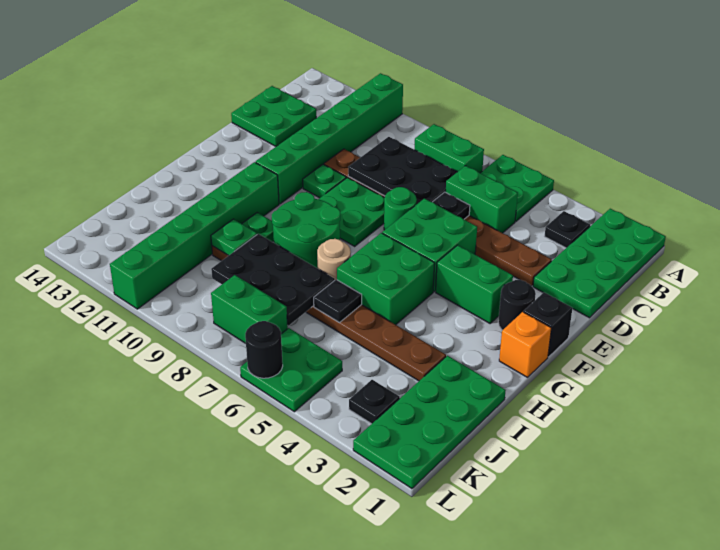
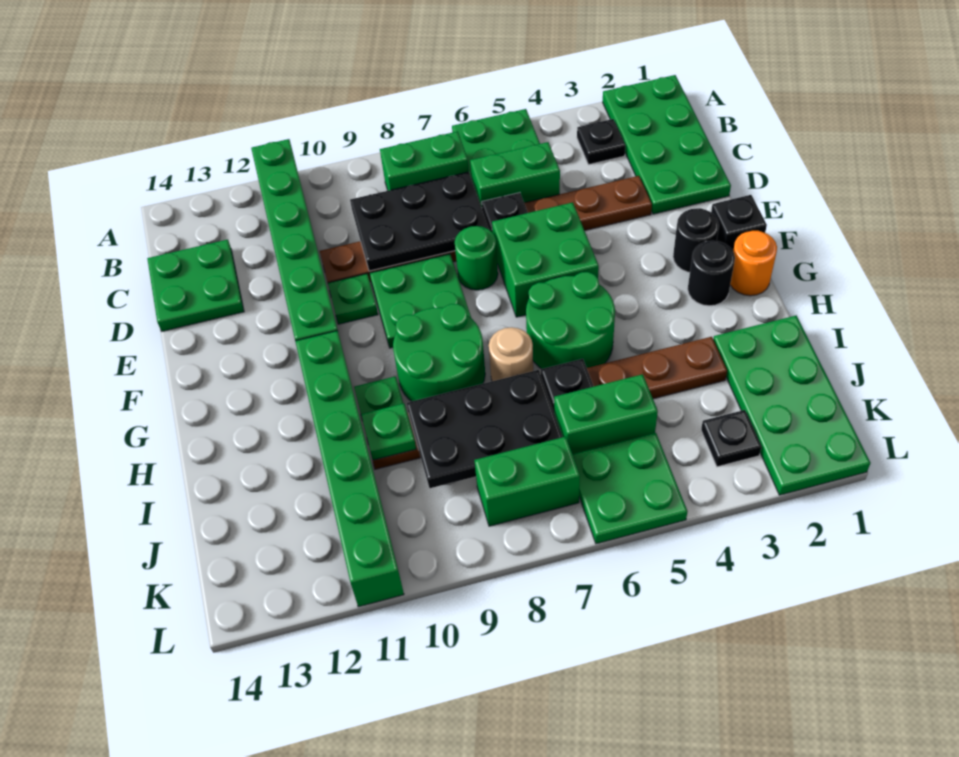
green brick F3:F4 level 1 -> green brick J5:J6 level 1
orange brick G1 level 1 -> orange round brick G1 level 1
green brick G5:H6 level 1 -> green round brick G5:H6 level 1
black round brick L6 level 2 -> black round brick G2 level 1

